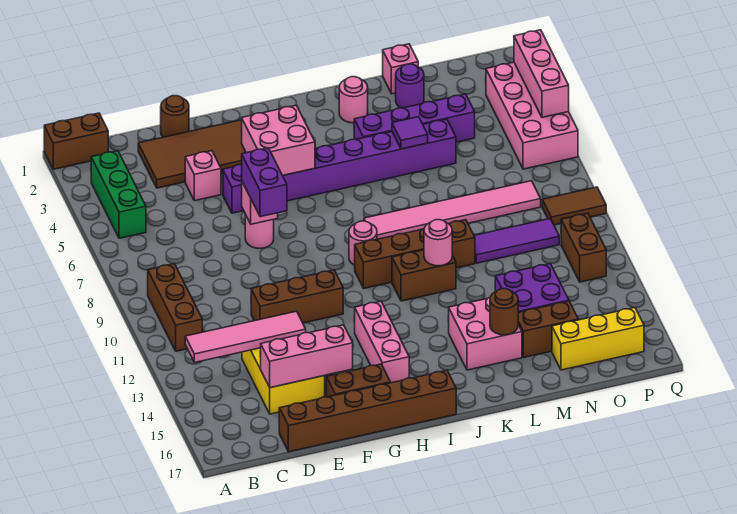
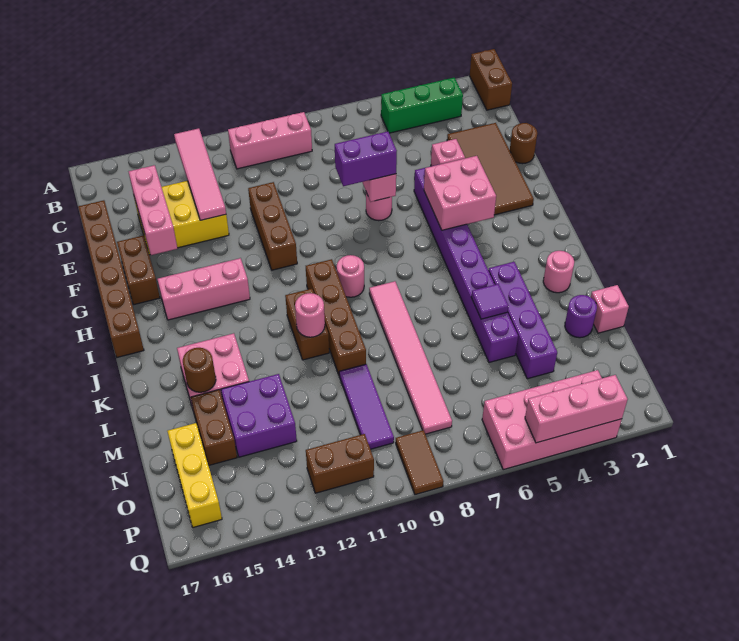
brown brick B9:B11 level 1 -> pink brick B9:B11 level 1

